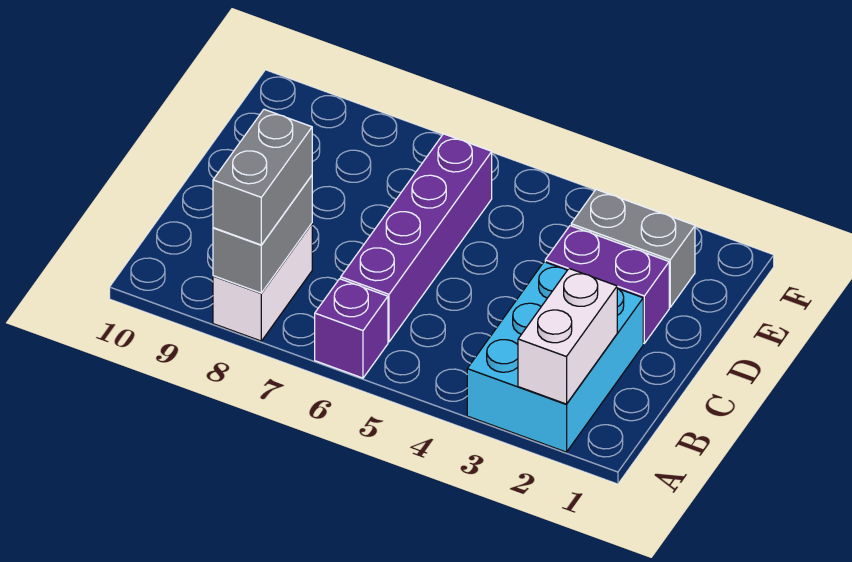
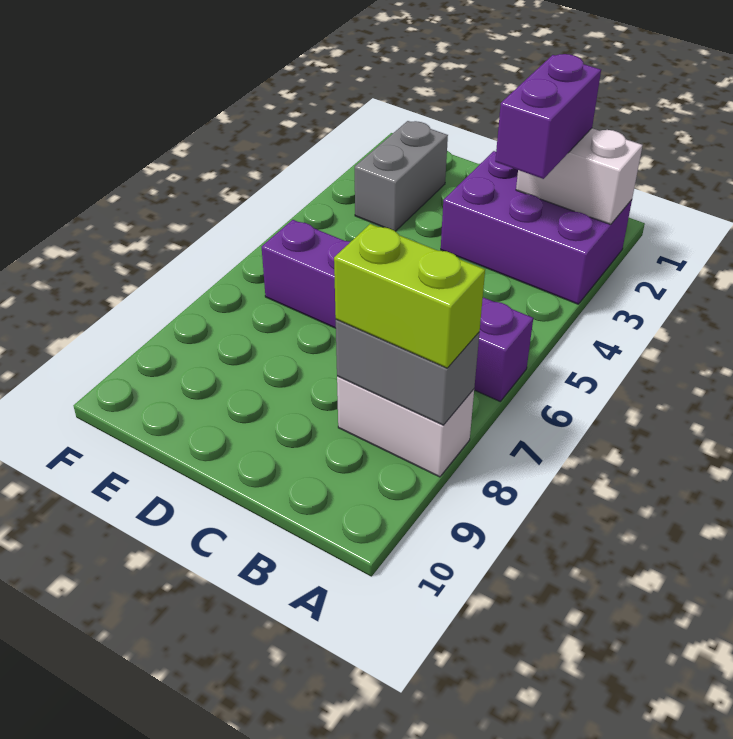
cyan brick A2:C3 level 1 -> purple brick A2:C3 level 1
grey brick A8:B8 level 3 -> lime brick A8:B8 level 3
purple brick D2:D3 level 1 -> purple brick B2:B3 level 3

